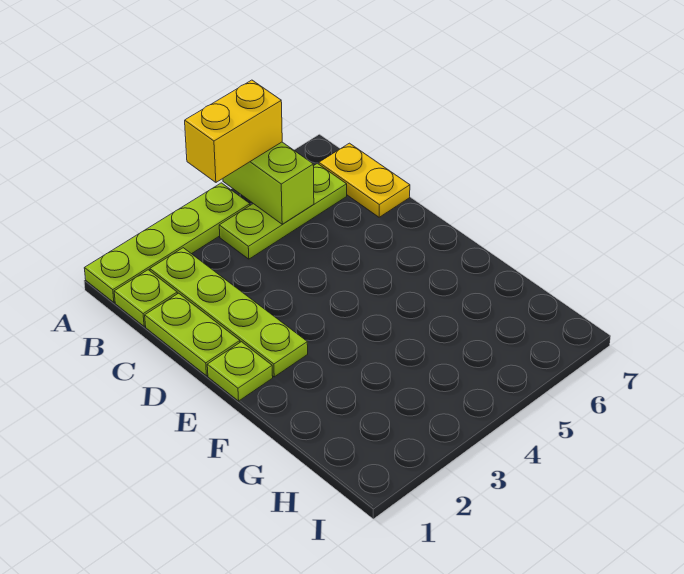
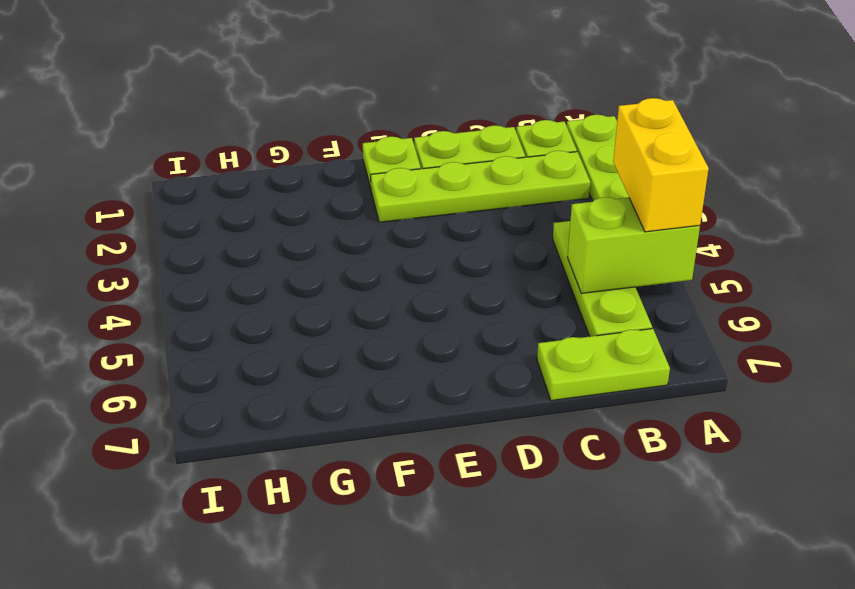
yellow plate B7:C7 level 1 -> lime plate B7:C7 level 1

